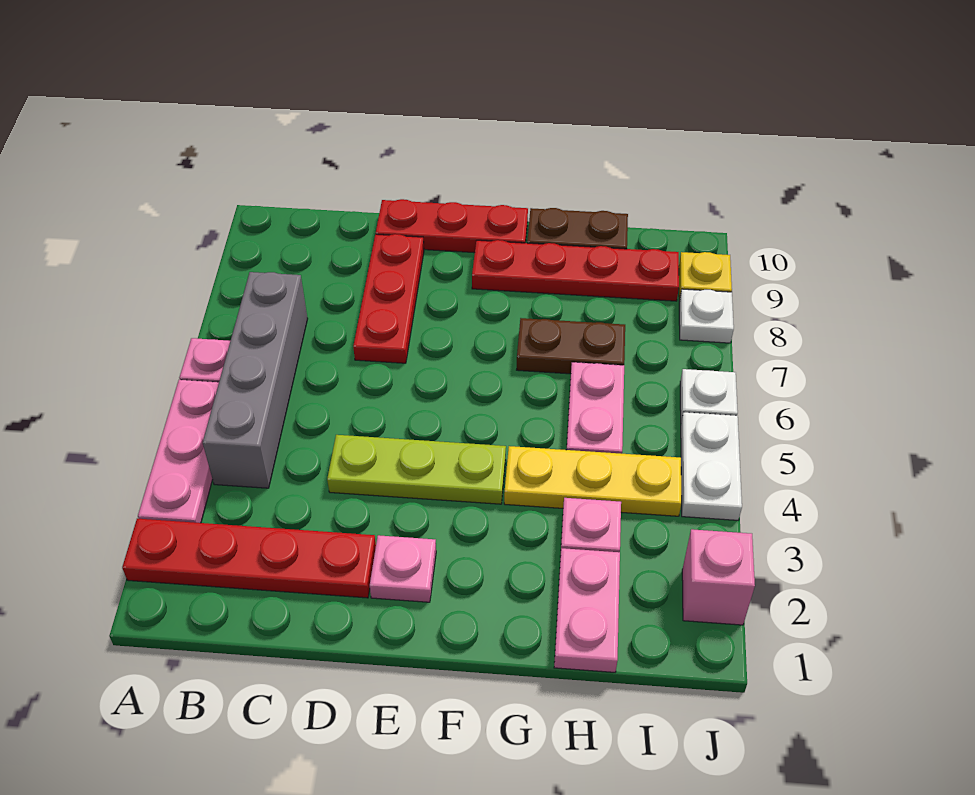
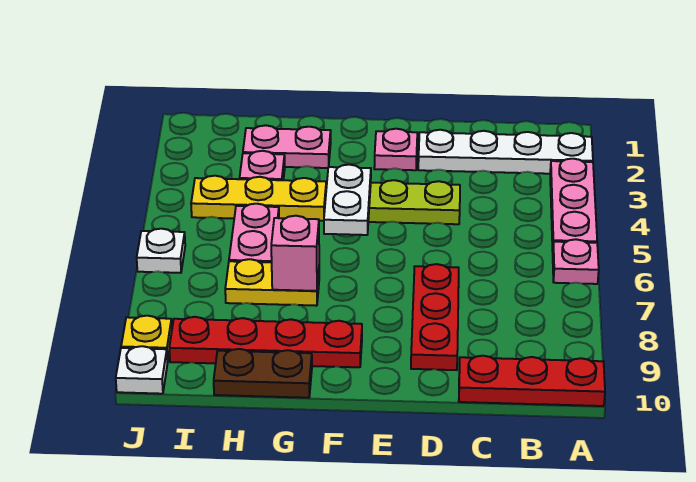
red plate A2:D2 level 1 -> white plate A2:D2 level 1
grey brick B4:B7 level 1 -> none
red plate D10:F10 level 1 -> red plate A10:C10 level 1
brown plate G7:H7 level 1 -> yellow plate G7:H7 level 1
pink plate H1:H2 level 1 -> pink plate G2:H2 level 1
pink brick J2 level 1 -> pink brick G7 level 2
white plate J4:J5 level 1 -> white plate F4:F5 level 2
white plate J8 level 1 -> white plate J10 level 1

